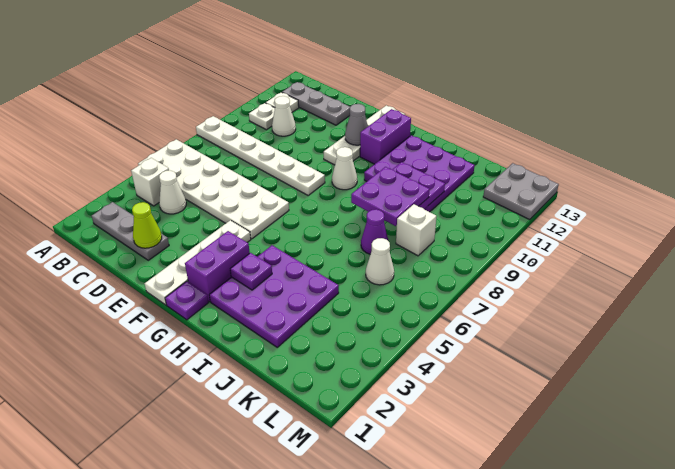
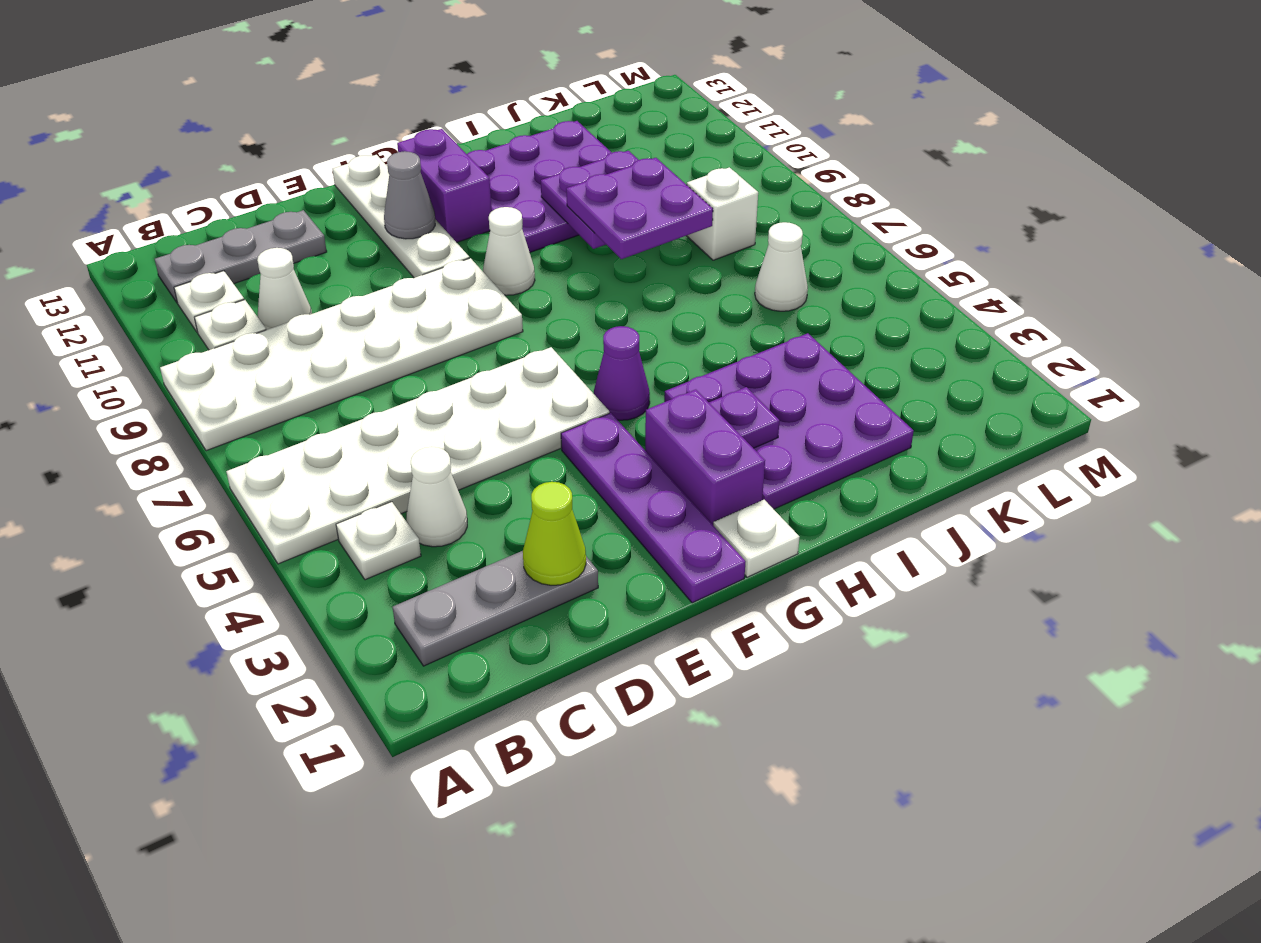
white plate A8:F8 level 1 -> white plate A8:F9 level 1
white brick B4 level 1 -> white plate B4 level 1
white plate F1:F4 level 1 -> purple plate F1:F4 level 1
purple plate G1 level 1 -> white plate G1 level 1
purple cone J7 level 1 -> purple cone G5 level 1
grey plate L12:M13 level 1 -> none

